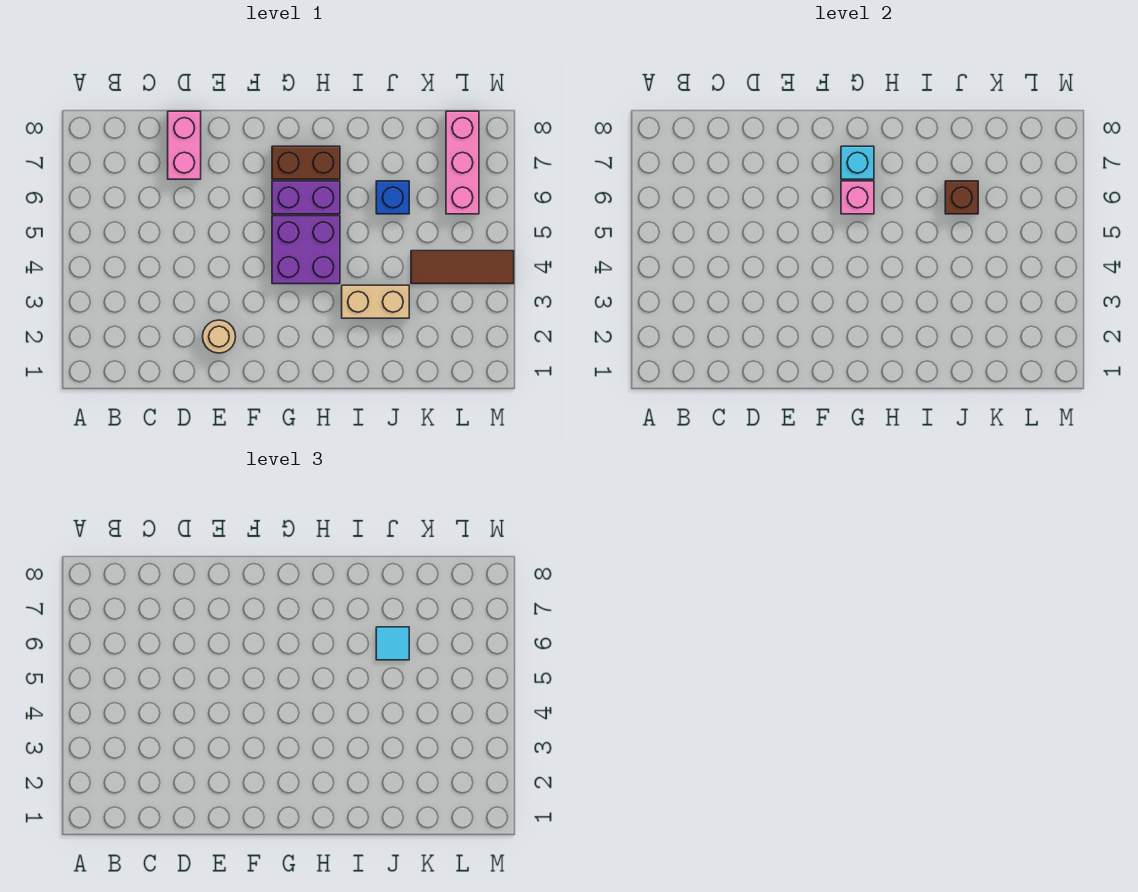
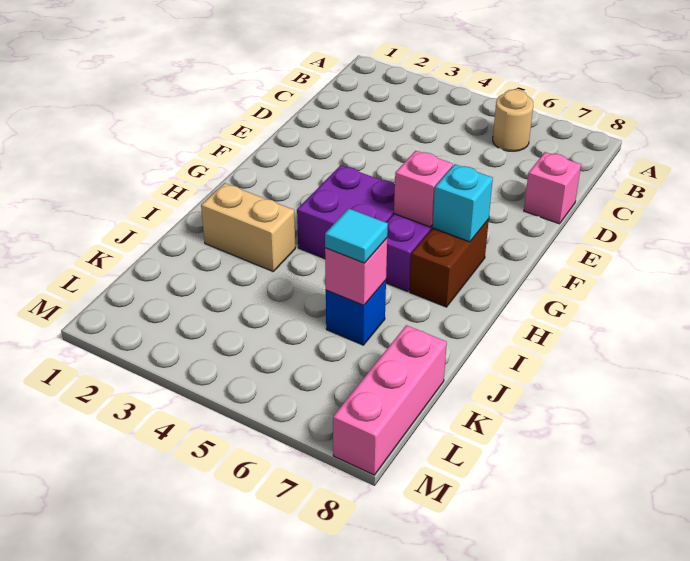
pink brick D7:D8 level 1 -> pink brick D8 level 1
tan round brick E2 level 1 -> tan round brick B6 level 1
tan brick I3:J3 level 1 -> tan brick I2:I3 level 1
brown brick J6 level 2 -> pink brick J6 level 2
brown tile K4:M4 level 1 -> none
pink brick L6:L8 level 1 -> pink brick K8:M8 level 1

